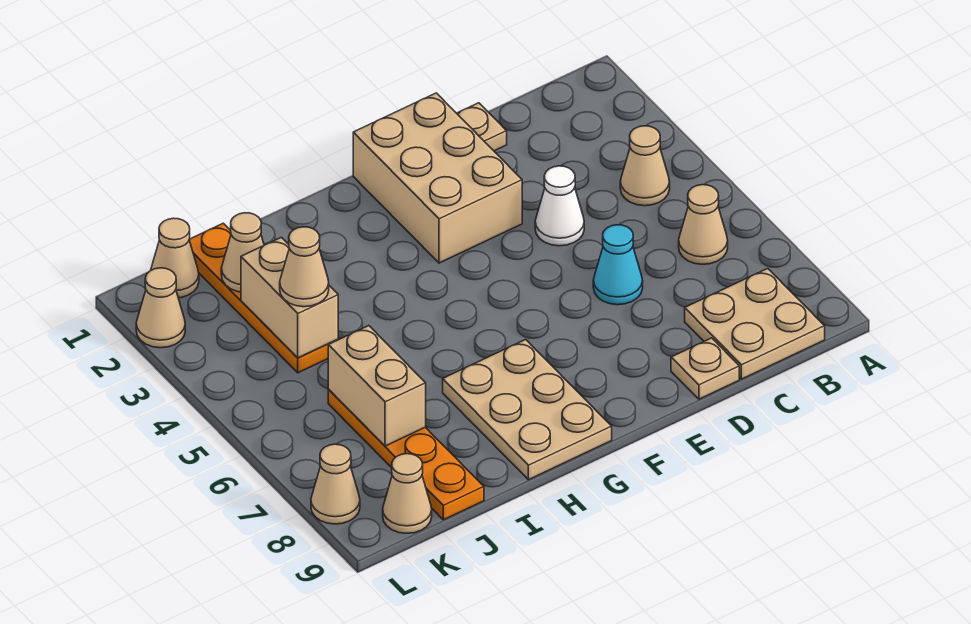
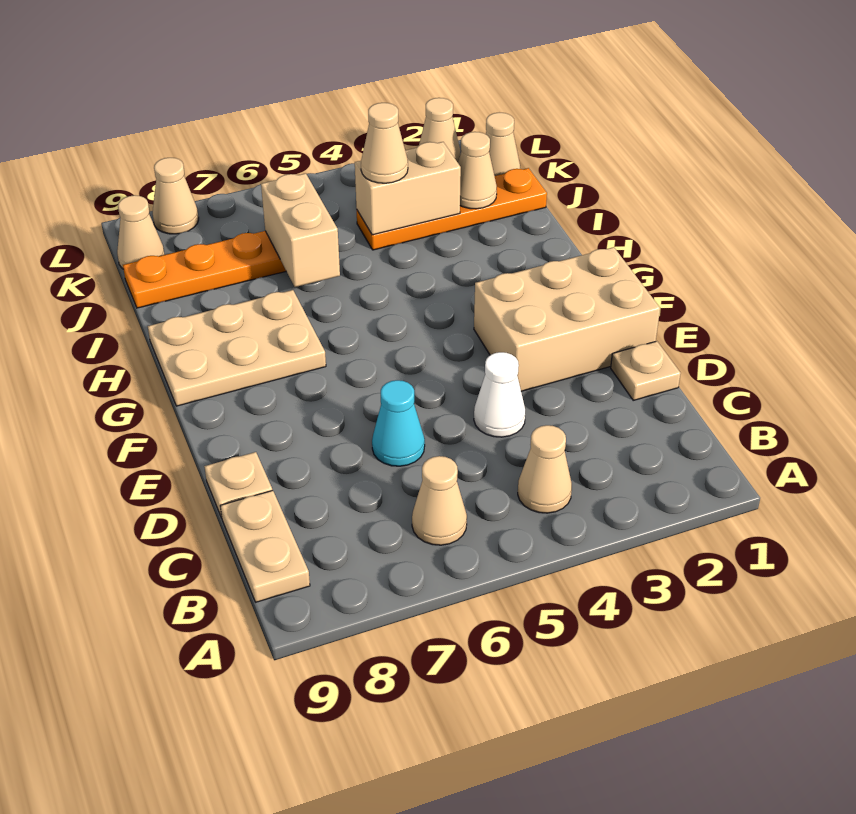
tan plate B8:C9 level 1 -> tan plate B9:C9 level 1
tan brick J6:J7 level 2 -> tan brick I6:J6 level 2

